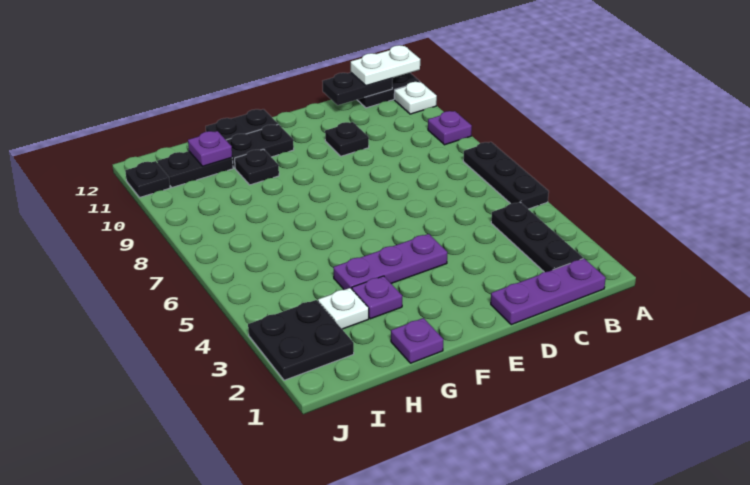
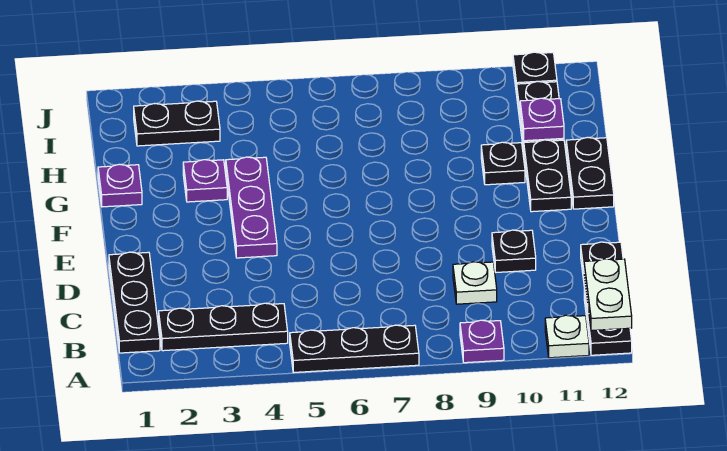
purple plate B1:D1 level 1 -> black plate B1:D1 level 1
white plate H3 level 1 -> white plate C9 level 1
black plate I2:J3 level 1 -> black plate I2:I3 level 1

